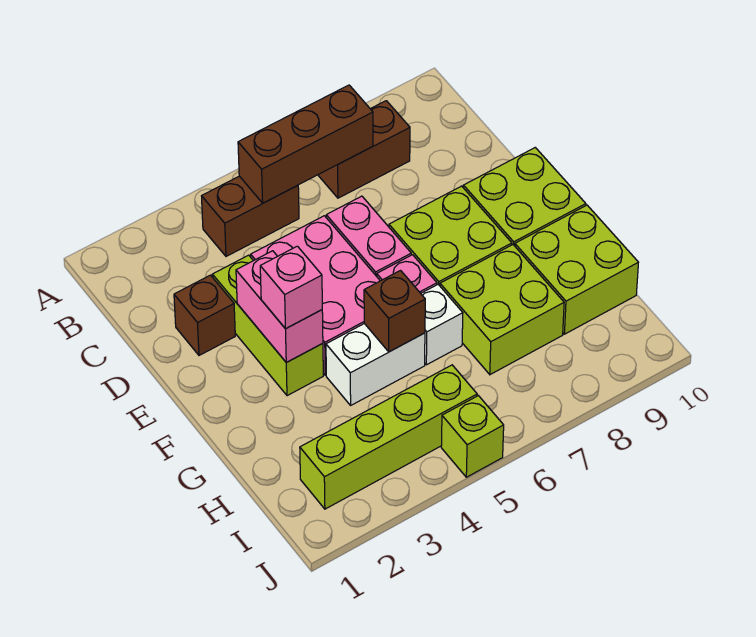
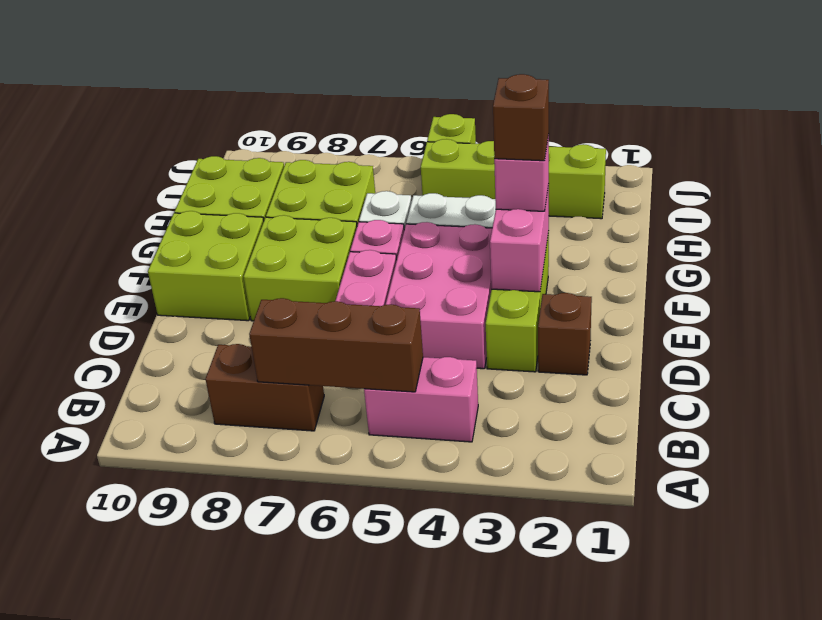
brown brick B4:B5 level 1 -> pink brick B4:B5 level 1
brown brick G5 level 2 -> brown brick F3 level 4

